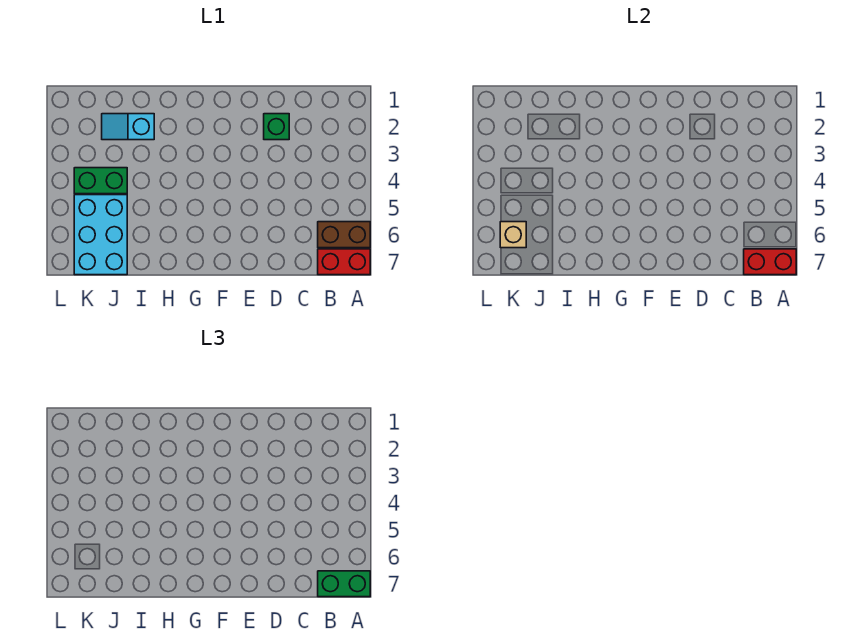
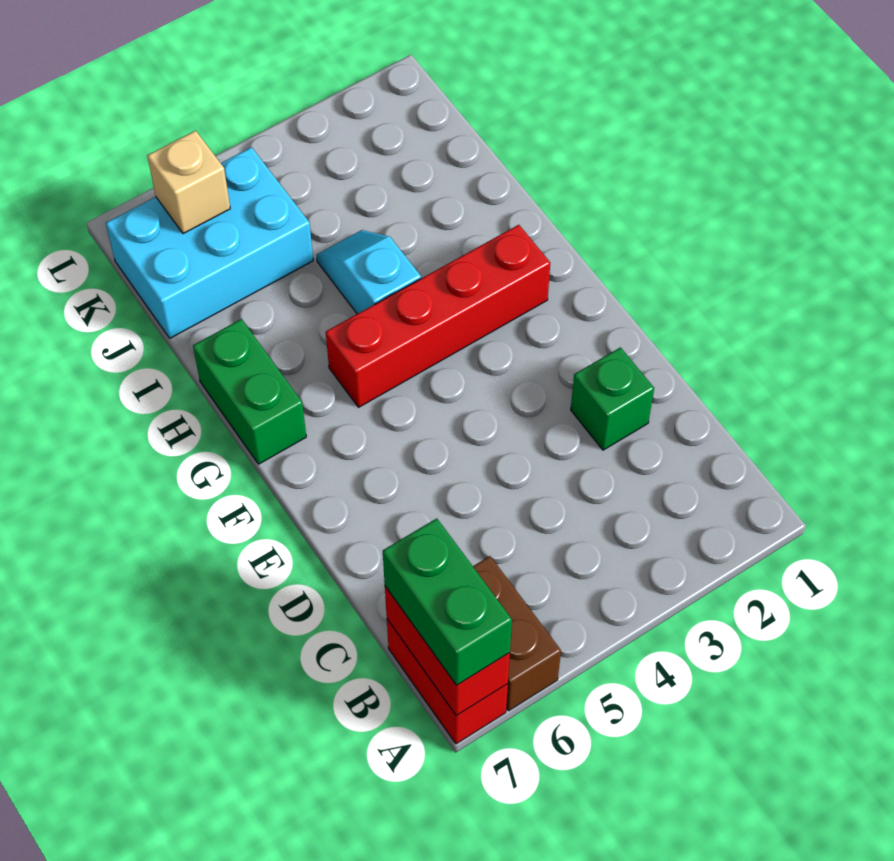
none -> red brick G2:G5 level 1
cyan slope I2:J2 level 1 top I -> cyan slope H4:I4 level 1 top H
green brick J4:K4 level 1 -> green brick G7:H7 level 1

